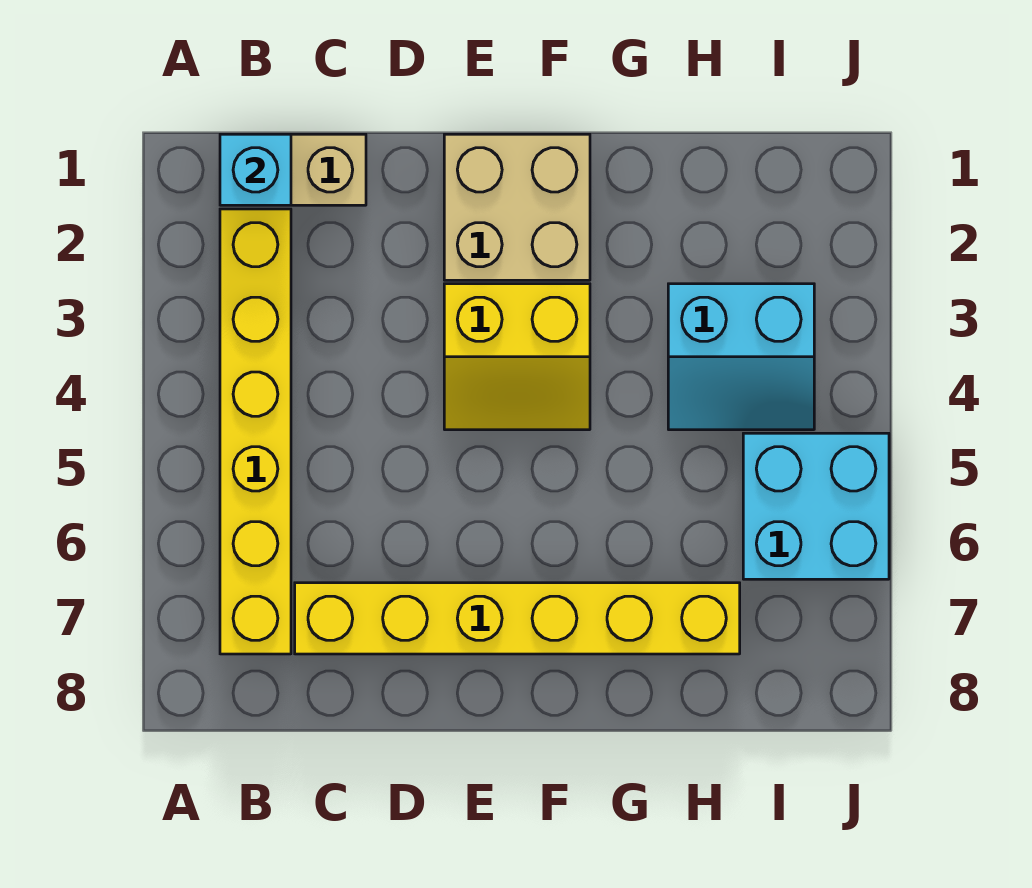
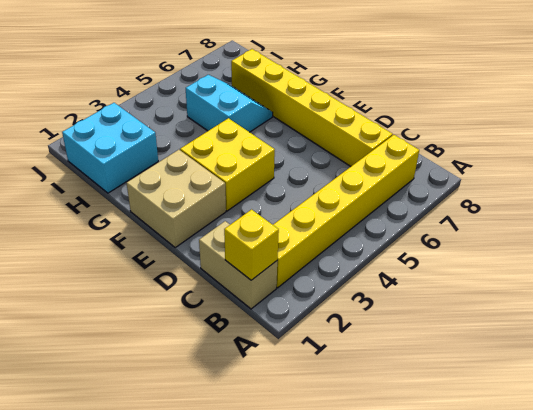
cyan brick B1 level 2 -> yellow brick B1 level 2
yellow slope E3:F4 level 1 top 3 -> yellow brick E3:F4 level 1
cyan slope H3:I4 level 1 top 3 -> cyan slope G5:H6 level 1 top 5
cyan brick I5:J6 level 1 -> cyan brick H1:I2 level 1

